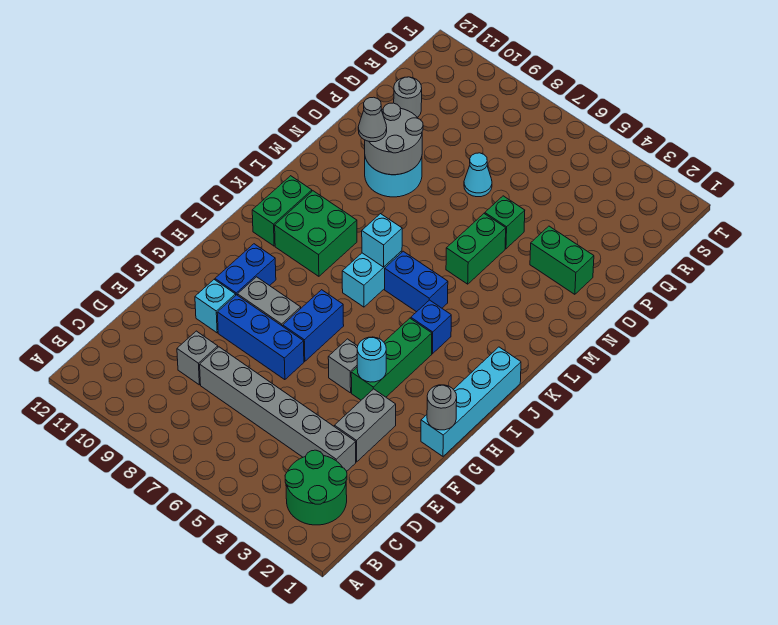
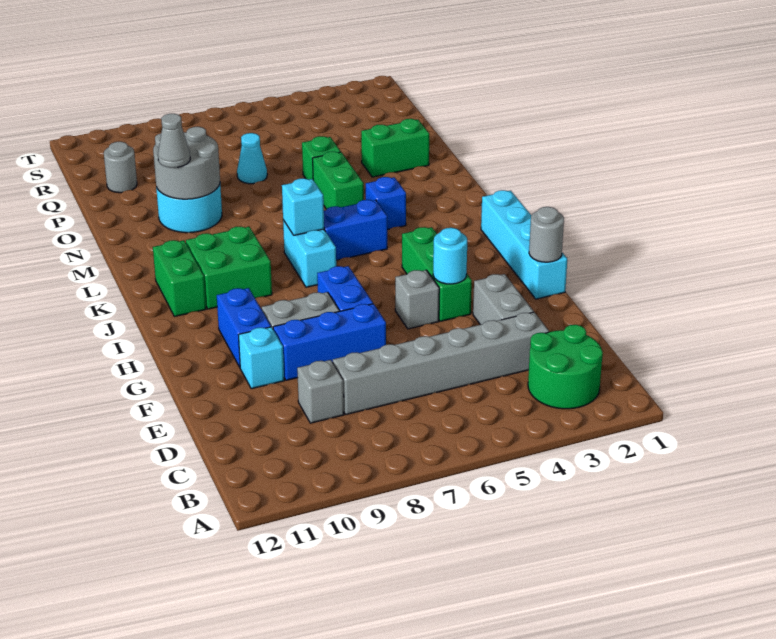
blue brick J4 level 1 -> blue brick L4 level 1

